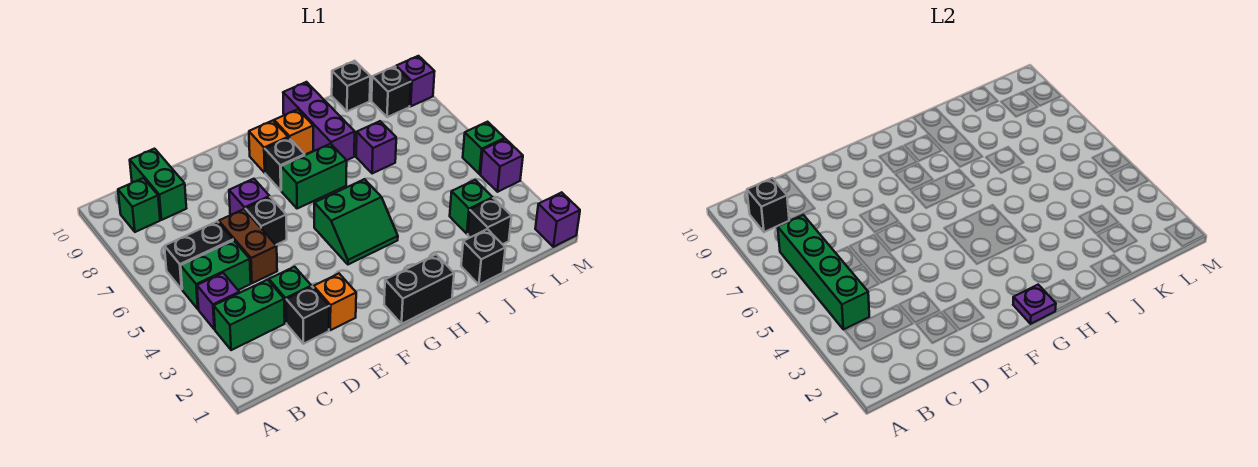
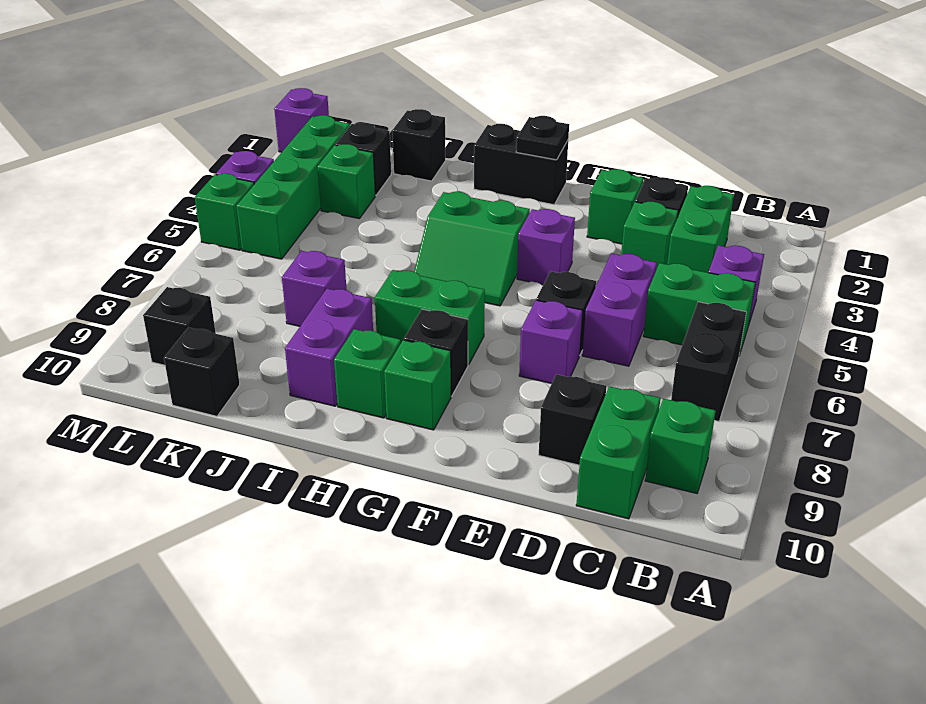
green brick B3:C3 level 1 -> green brick C2:C3 level 1
green brick B4:B7 level 2 -> green brick L2:L5 level 1
black brick B6:C6 level 1 -> black brick B6:B7 level 1
black brick B9 level 2 -> black brick D9 level 1
brown brick D5:D6 level 1 -> purple brick D5:D6 level 1
orange brick E2 level 1 -> green brick E2 level 1
purple plate G1 level 2 -> black plate G1 level 2
green slope G4:H5 level 1 top 5 -> green slope G4:H5 level 1 top 4
orange brick G9 level 1 -> green brick G9 level 1
orange brick H9 level 1 -> green brick H9 level 1
purple brick I8:I10 level 1 -> purple brick I8:I9 level 1
purple brick M9 level 1 -> purple brick F4 level 1

